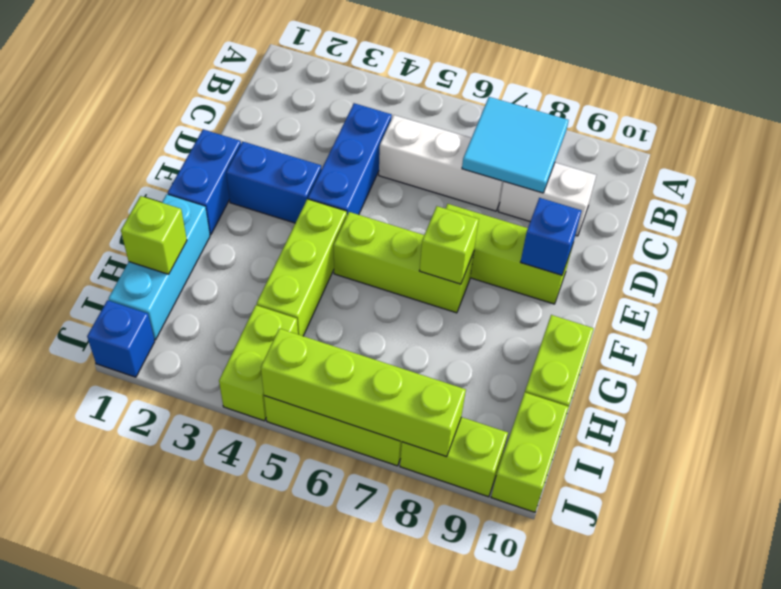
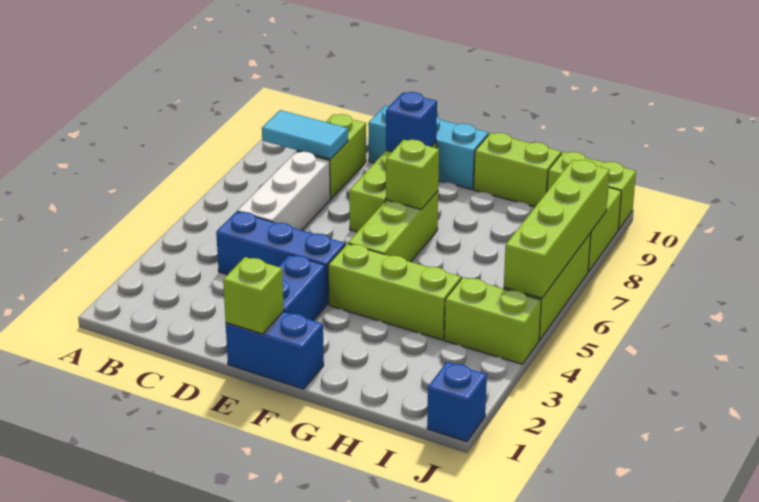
cyan tile B7:C8 level 2 -> cyan tile B8:C8 level 2
white brick C8:C9 level 1 -> lime brick C8:C9 level 1
cyan brick G1:I1 level 1 -> cyan brick D10:F10 level 1
lime brick H1 level 2 -> lime brick E1 level 2

